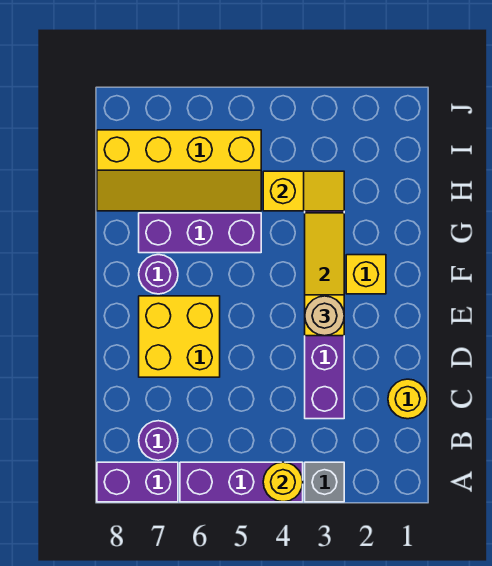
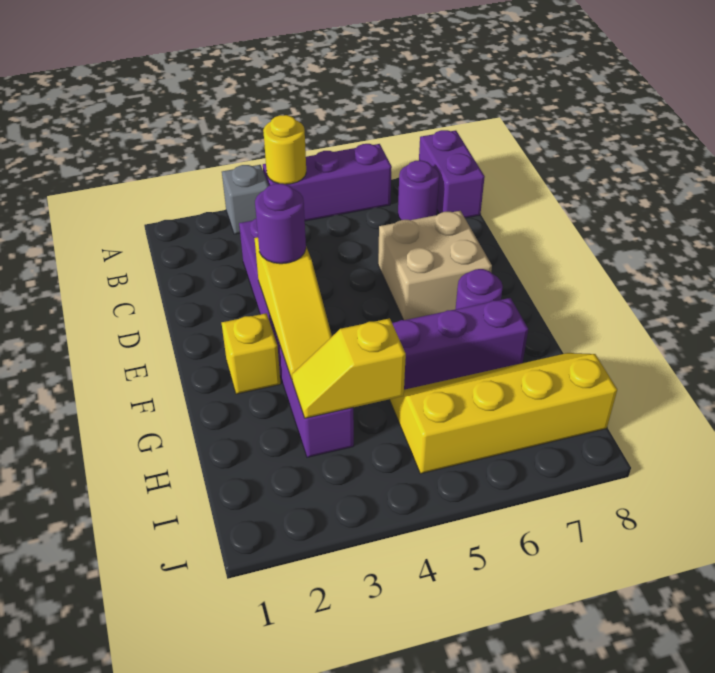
purple brick A7:A8 level 1 -> purple brick A8:B8 level 1
yellow round brick C1 level 1 -> none
yellow brick D6:E7 level 1 -> tan brick D6:E7 level 1
tan round brick E3 level 3 -> purple round brick E3 level 3

